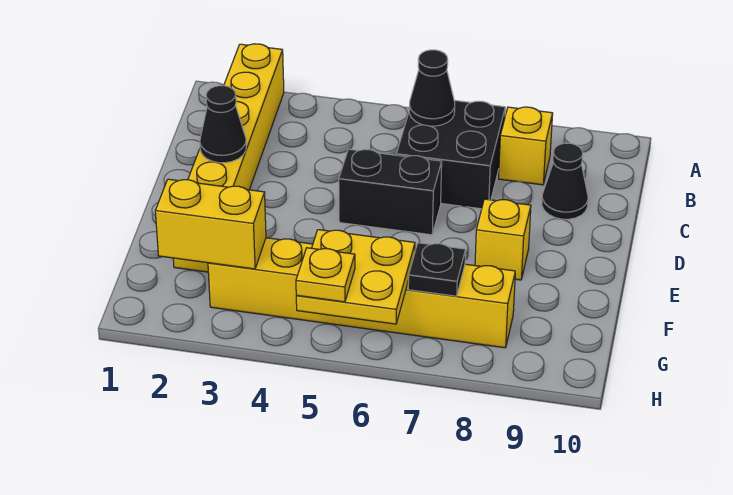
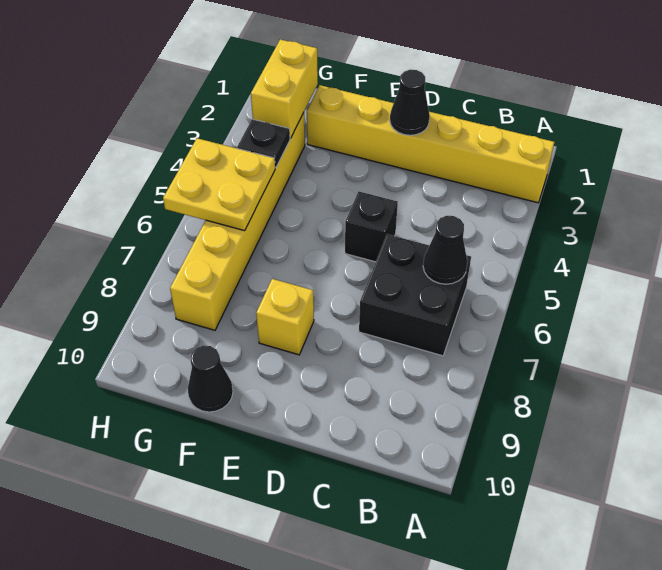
yellow brick B8 level 1 -> none
black cone C9 level 1 -> black cone F10 level 1
black brick D5:D6 level 1 -> black brick D5 level 1
black plate G7 level 2 -> black plate G4 level 2
yellow plate H5 level 3 -> none

